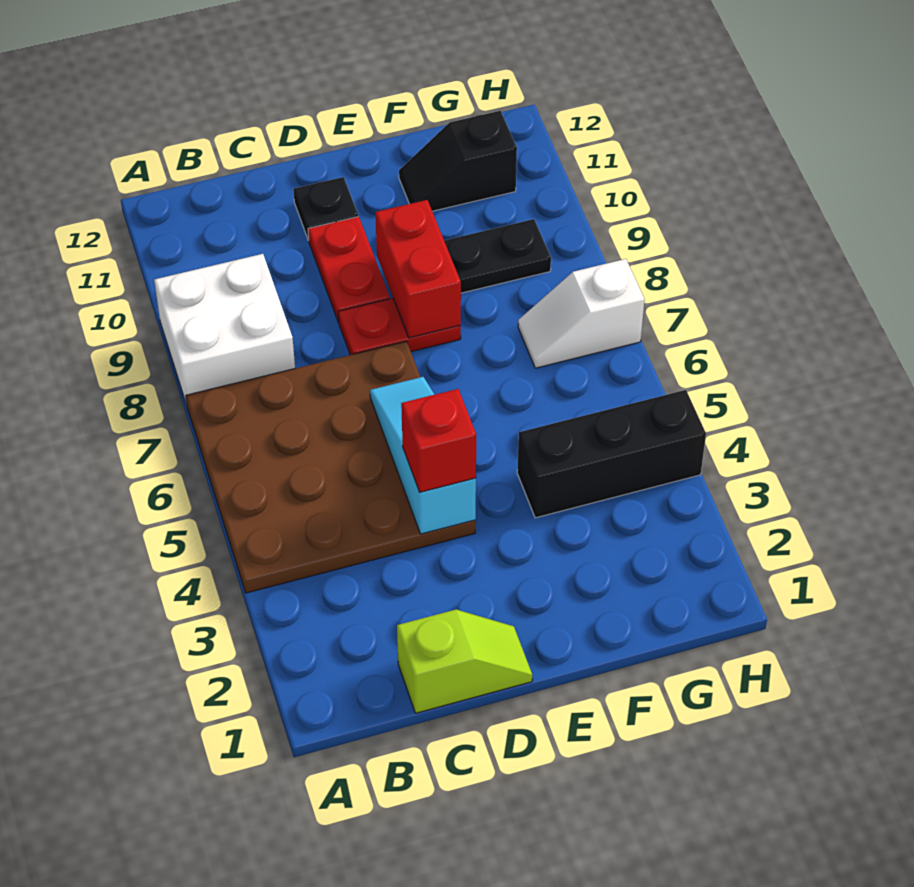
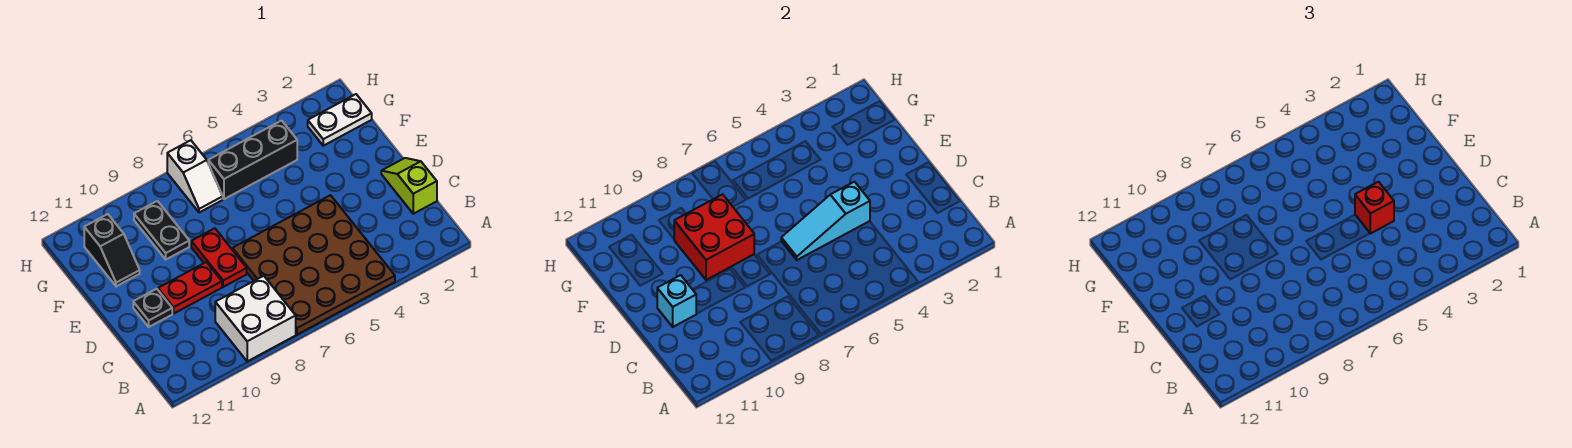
none -> cyan brick D11 level 2
red brick E8:E9 level 2 -> red brick E8:F9 level 2
black brick F4:H4 level 1 -> black brick G4:G6 level 1
none -> white plate G1:G2 level 1

